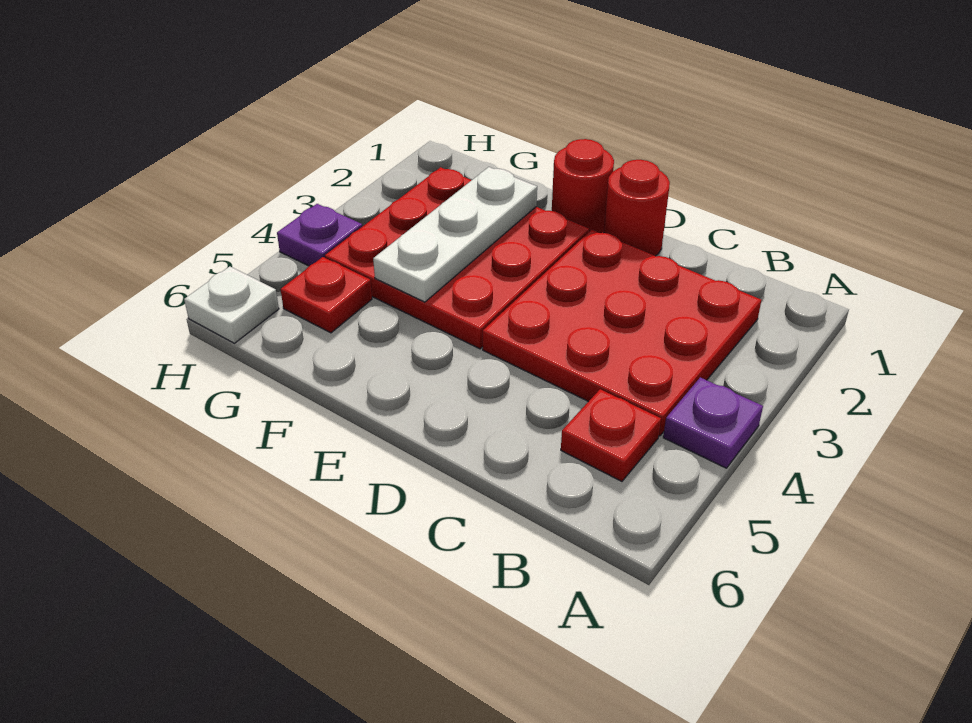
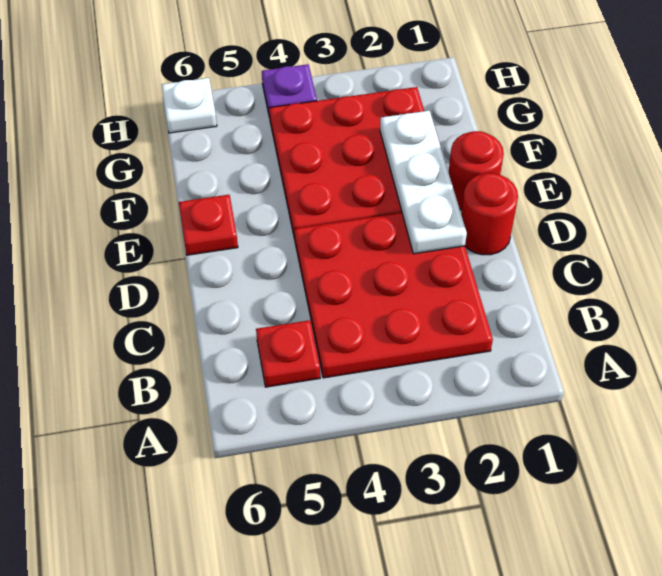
purple plate A4 level 1 -> none
white plate F2:F4 level 2 -> white plate D2:F2 level 2
red plate G5 level 1 -> red plate E6 level 1

